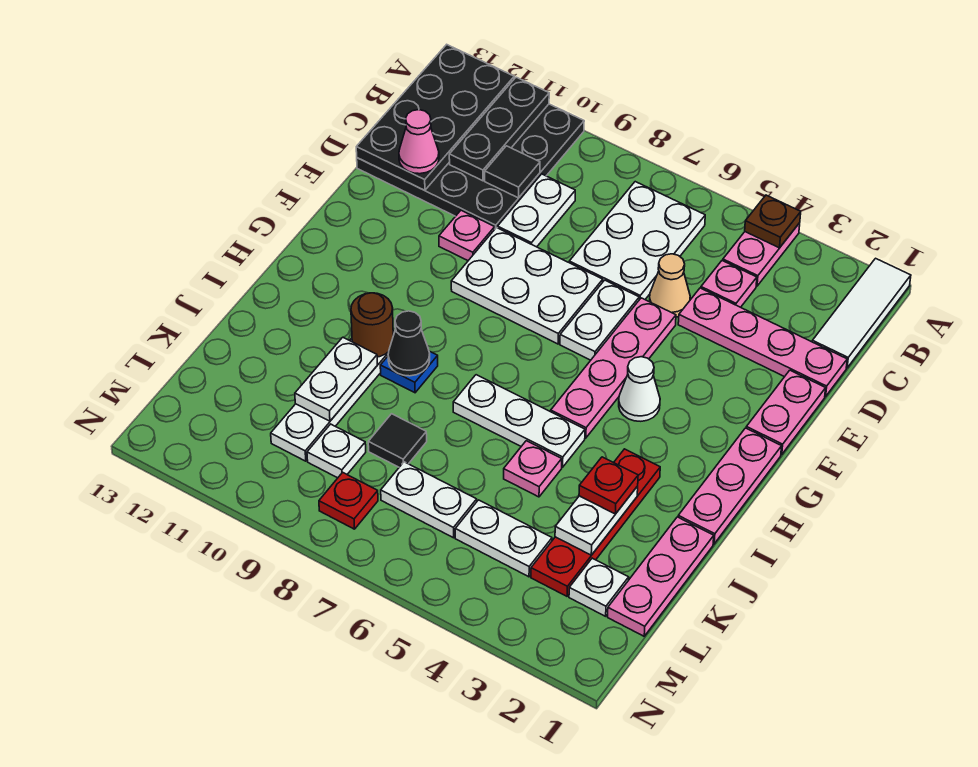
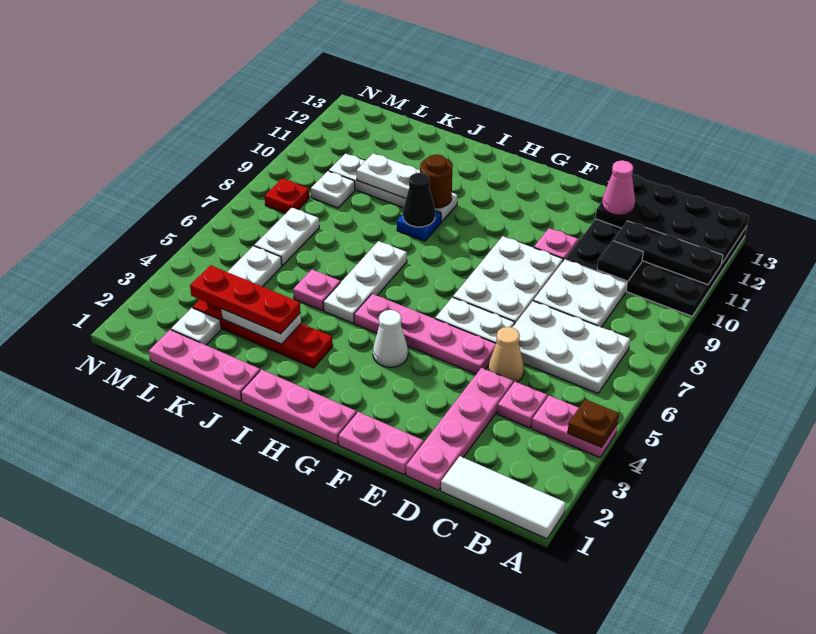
white plate C9:D9 level 1 -> white plate C8:D9 level 1
red plate J3 level 3 -> red plate J3:L3 level 3
black tile K8 level 1 -> none

